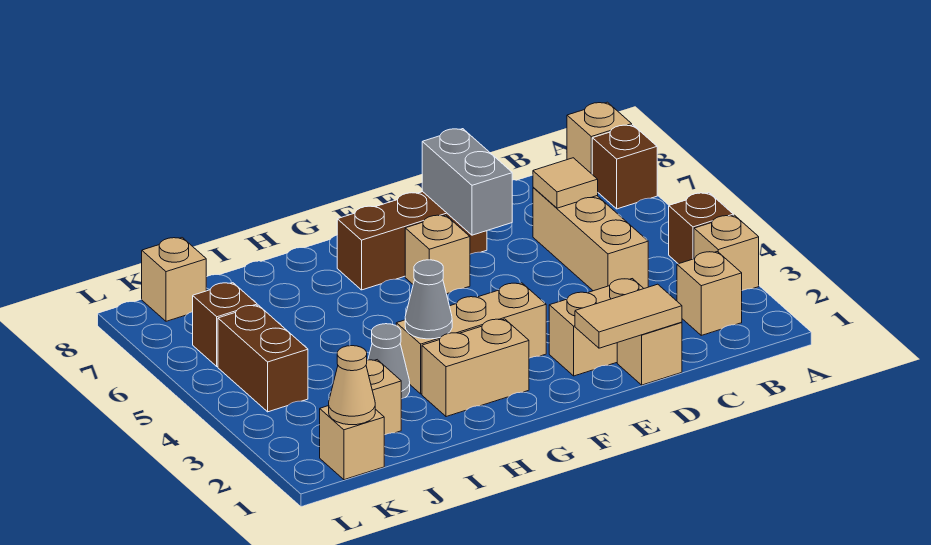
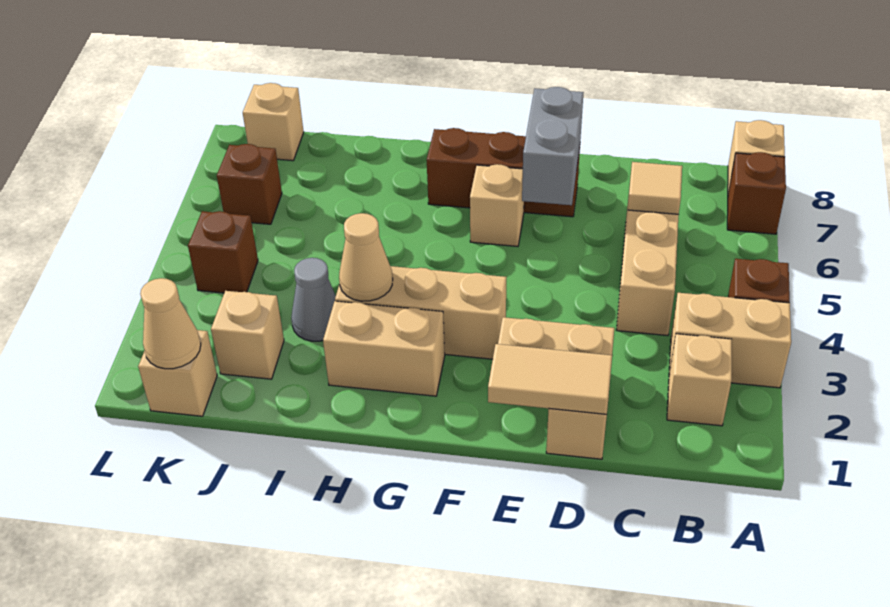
tan brick A3 level 1 -> tan brick A3:B3 level 1
grey cone H3 level 2 -> tan cone H3 level 2
brown brick K4:K5 level 1 -> brown brick K4 level 1

